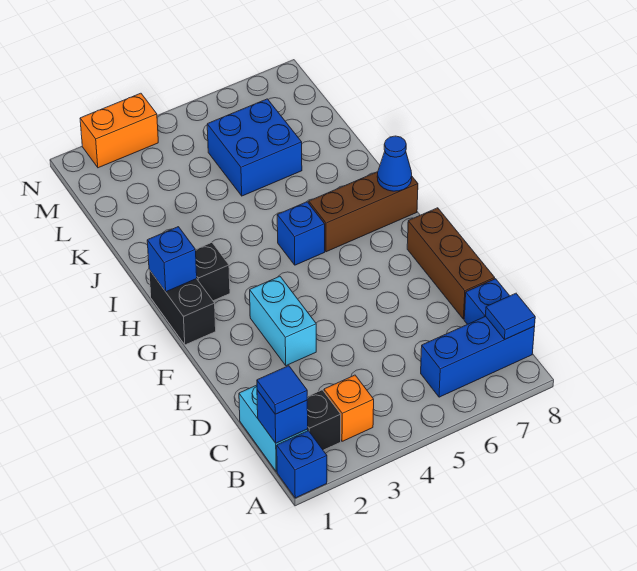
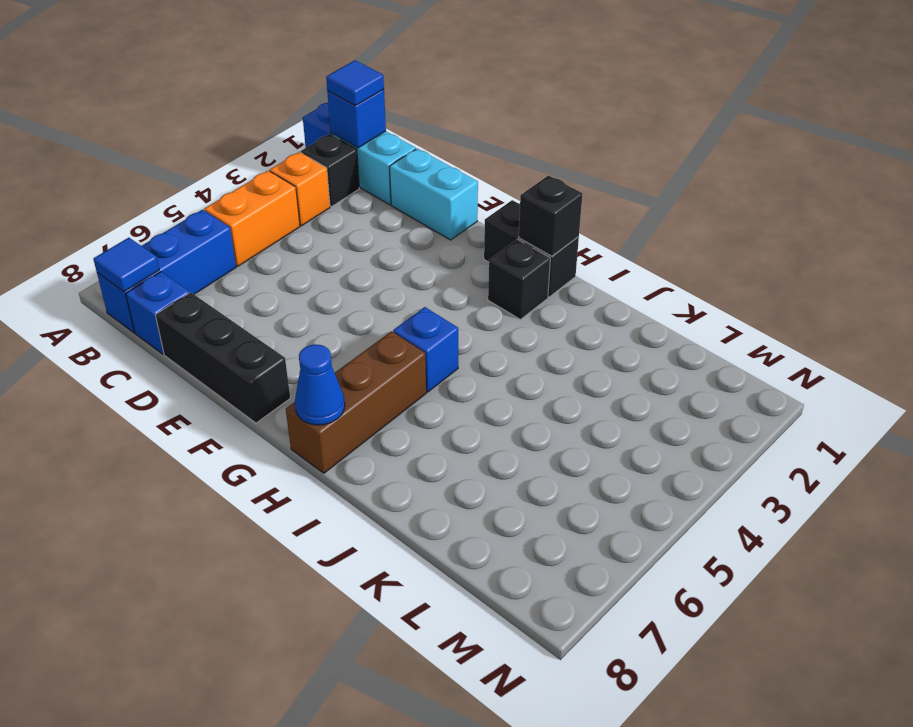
brown brick D8:F8 level 1 -> black brick D8:F8 level 1
cyan brick E3:F3 level 1 -> cyan brick D1:E1 level 1
blue brick H1 level 2 -> black brick H1 level 2
blue brick K5:L6 level 1 -> none
orange brick N2:N3 level 1 -> orange brick B4:B5 level 1

